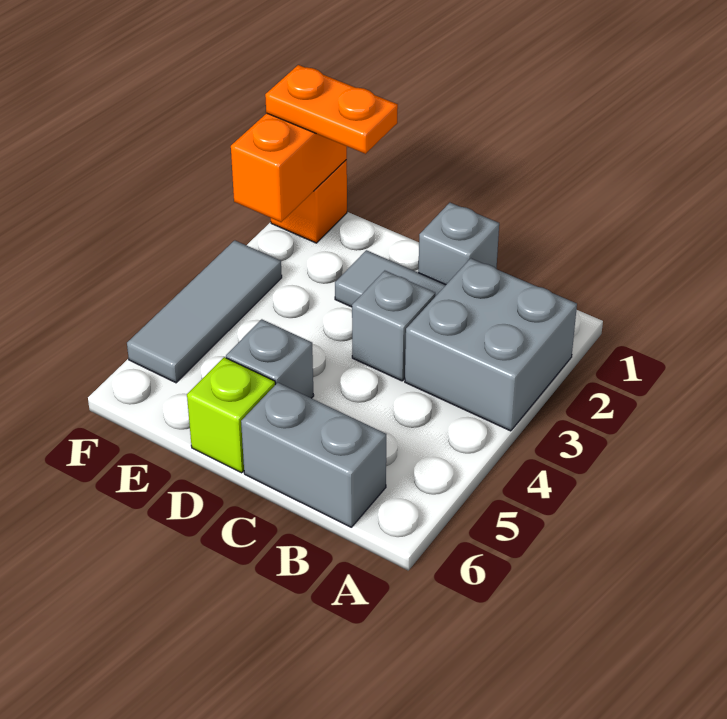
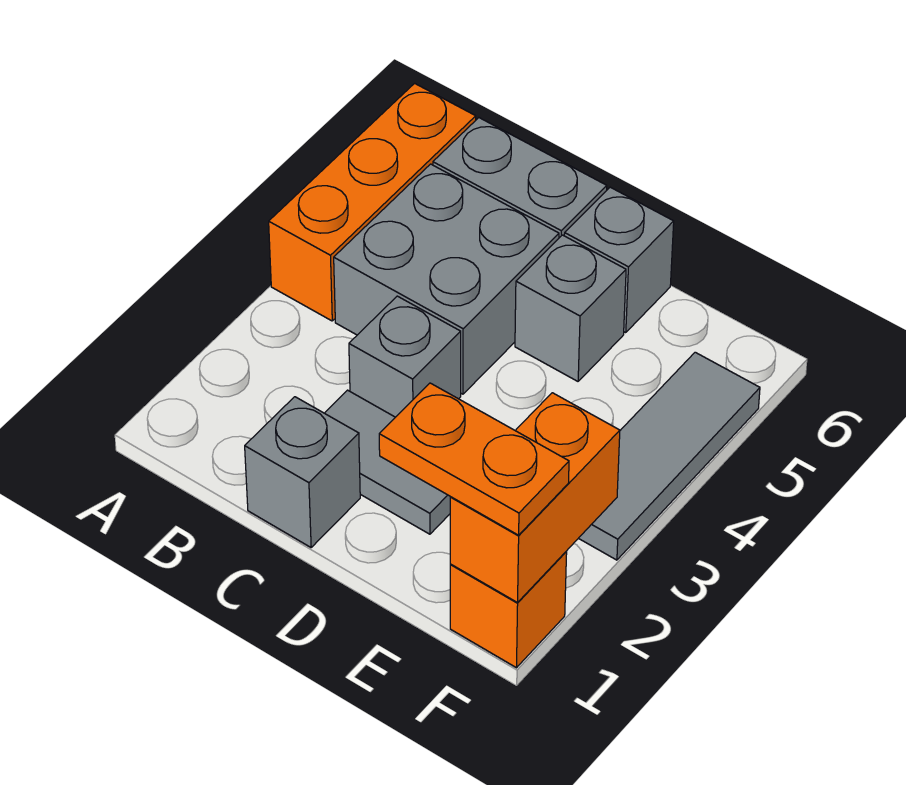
grey brick A2:B3 level 1 -> grey brick B4:C5 level 1
none -> orange brick A4:A6 level 1
lime brick D6 level 1 -> grey brick D6 level 1

